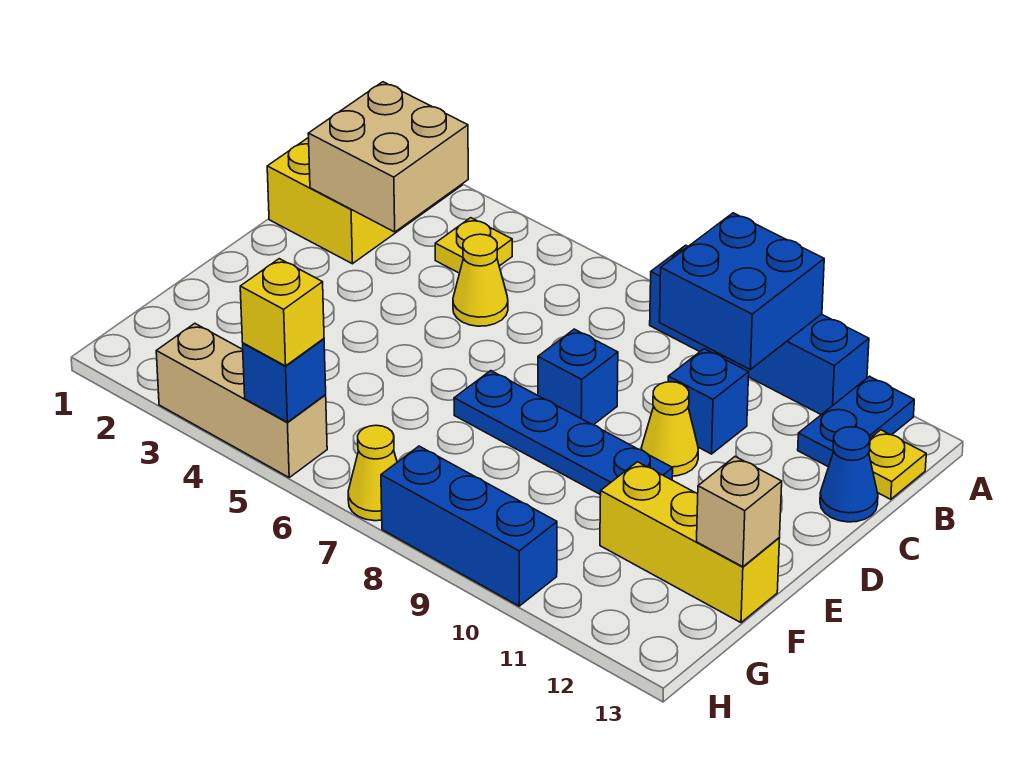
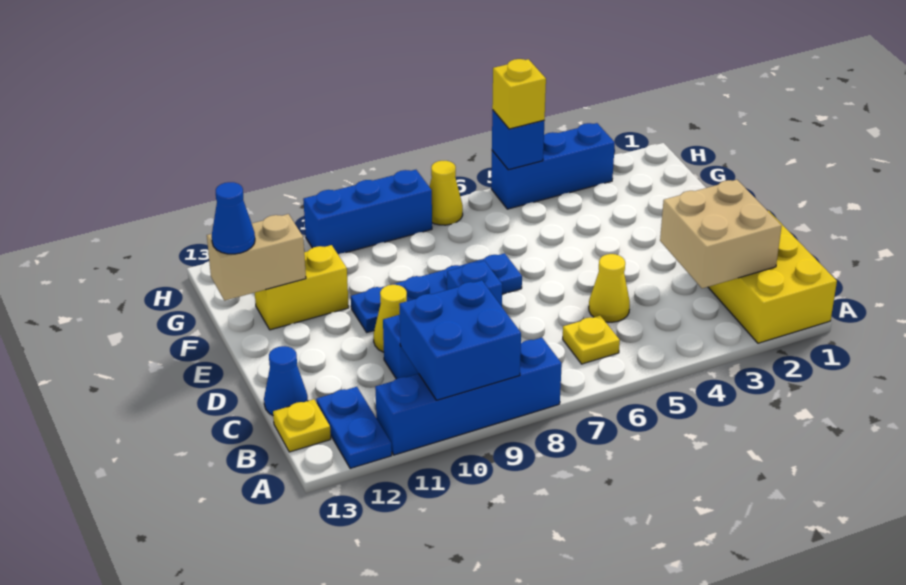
yellow plate B4 level 1 -> yellow plate B6 level 1
yellow brick F11:F13 level 1 -> yellow brick F11:F12 level 1
tan brick F13 level 2 -> tan brick F12:F13 level 2
none -> blue cone F13 level 3
tan brick H3:H5 level 1 -> blue brick H3:H5 level 1

